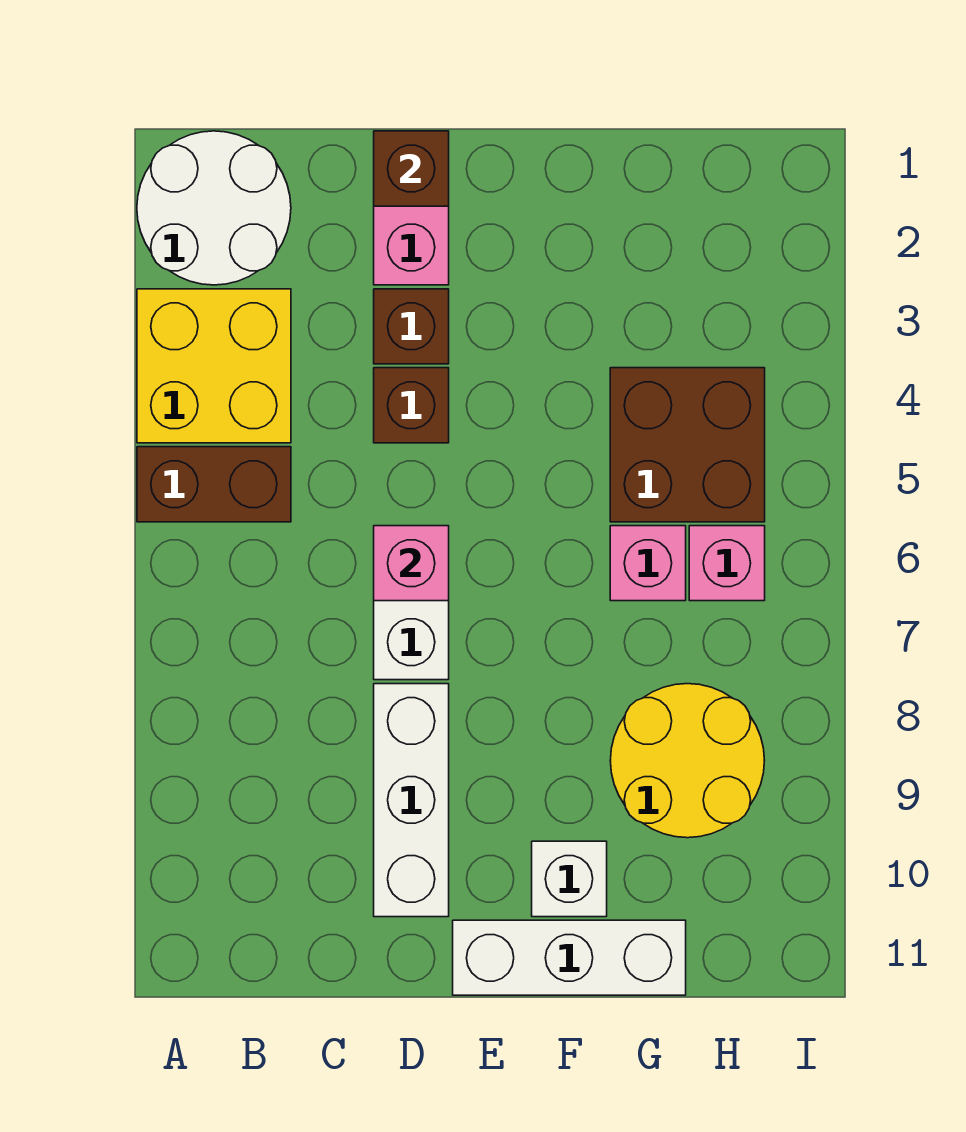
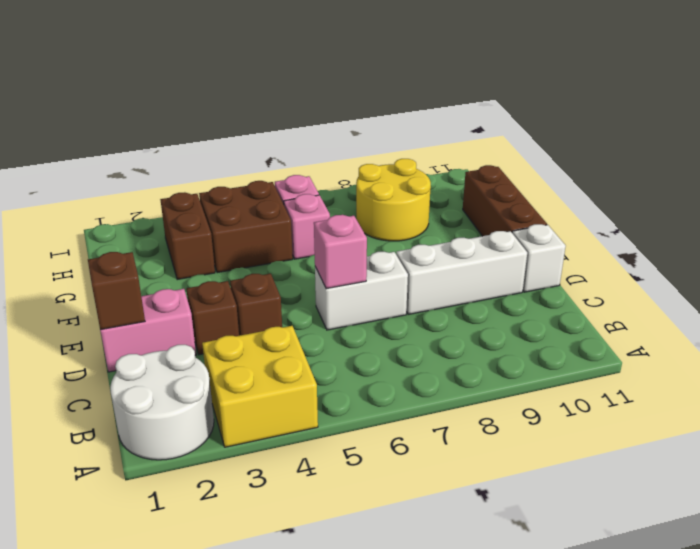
brown brick A5:B5 level 1 -> brown brick G3:H3 level 1
white brick E11:G11 level 1 -> brown brick E11:G11 level 1
white brick F10 level 1 -> white brick D11 level 1

